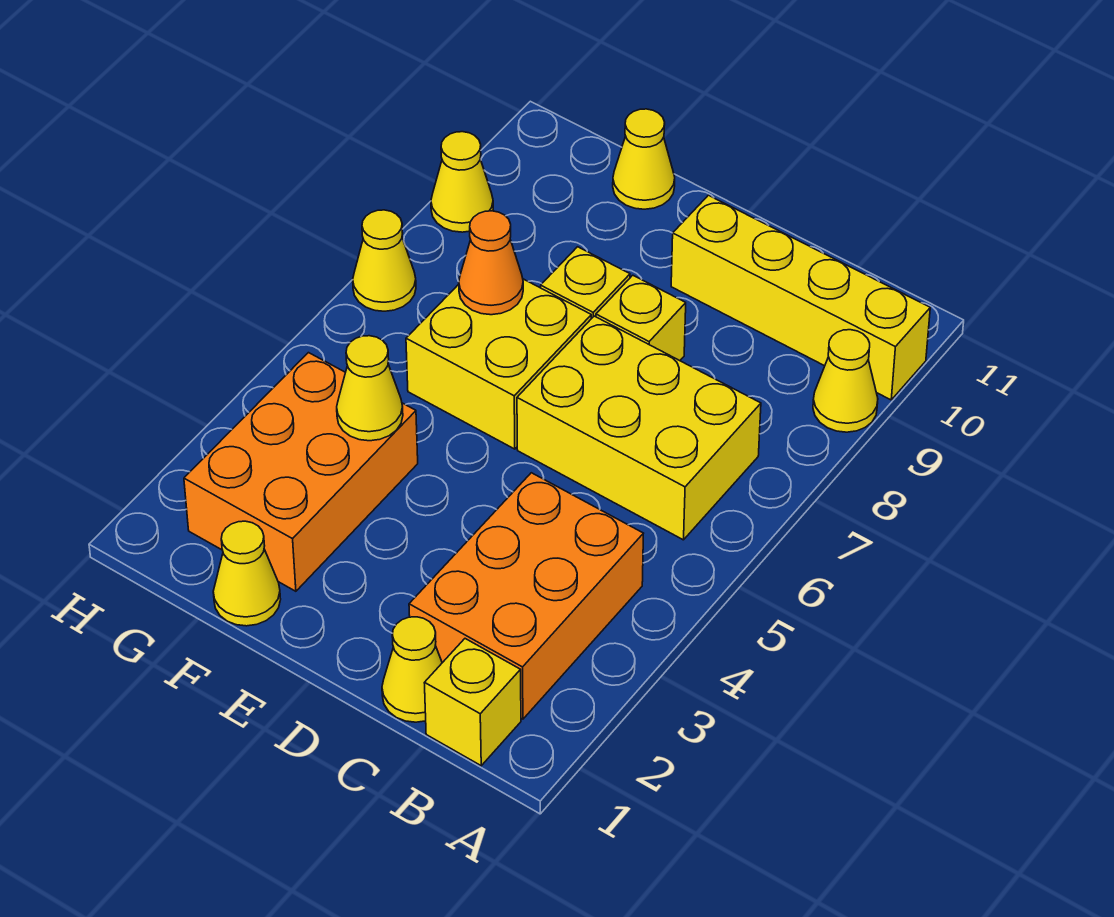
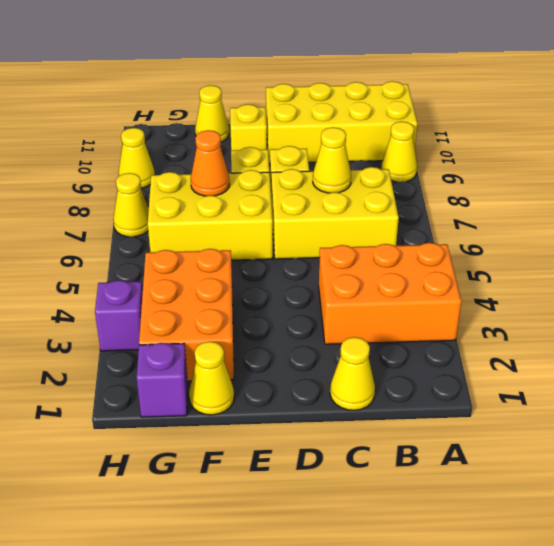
yellow brick A10:D10 level 1 -> yellow brick A10:D11 level 1
yellow brick B1 level 1 -> yellow brick E10 level 1
orange brick B2:C4 level 1 -> orange brick A3:C4 level 1
yellow brick E6:F7 level 1 -> yellow brick E6:G7 level 1
yellow cone F4 level 2 -> yellow cone C7 level 2
none -> purple brick G1 level 1
none -> purple brick H3 level 1

